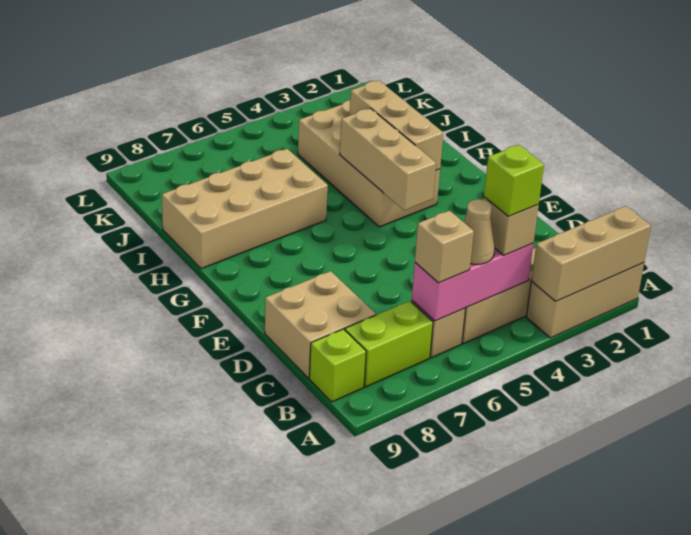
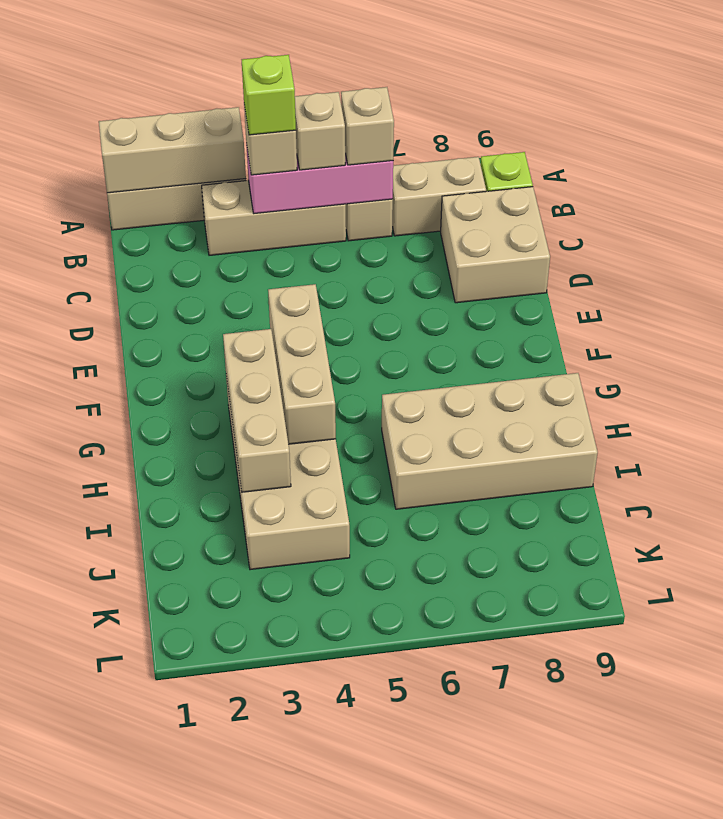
tan cone B5 level 3 -> tan brick B5 level 3
lime brick B7:B8 level 1 -> tan brick B7:B8 level 1

